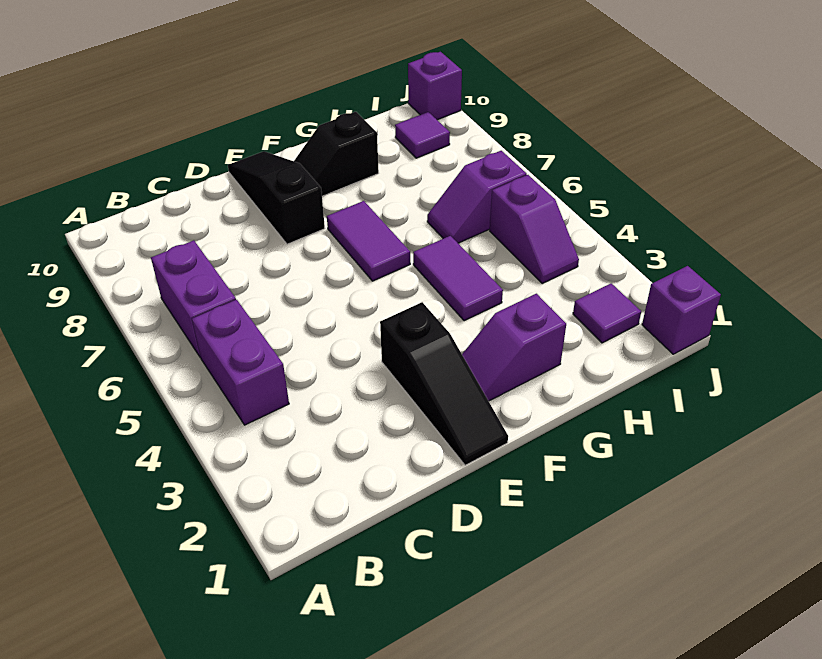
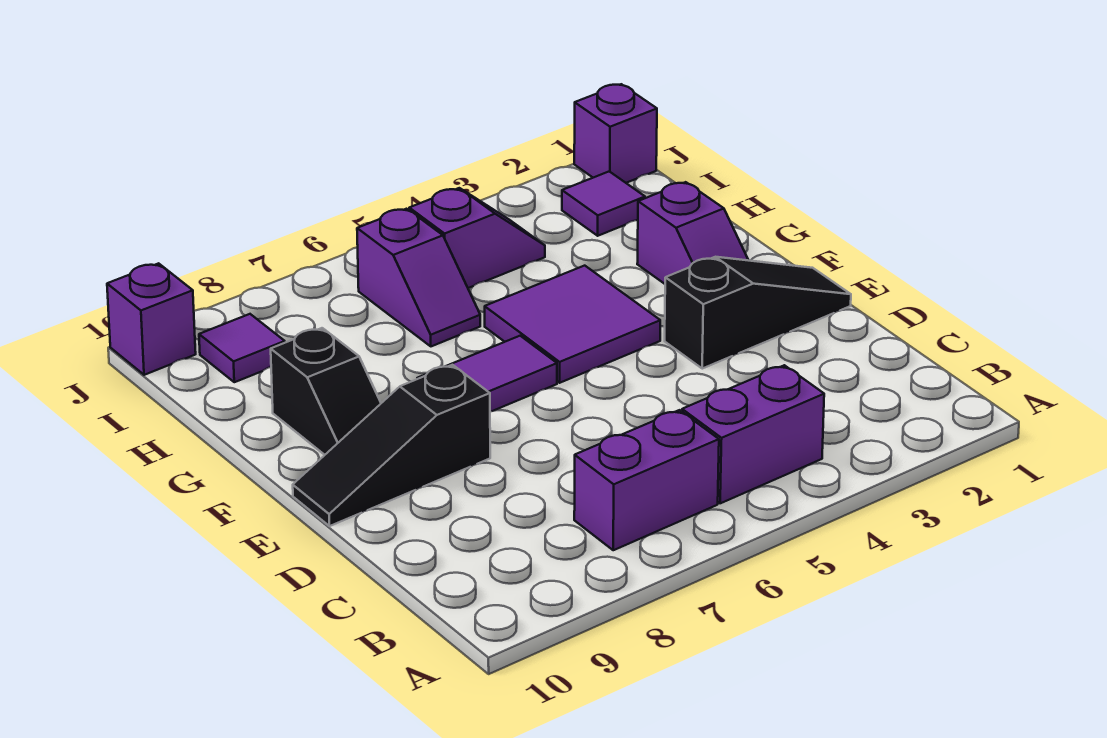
purple tile G4:G5 level 1 -> purple tile F4:G5 level 1

